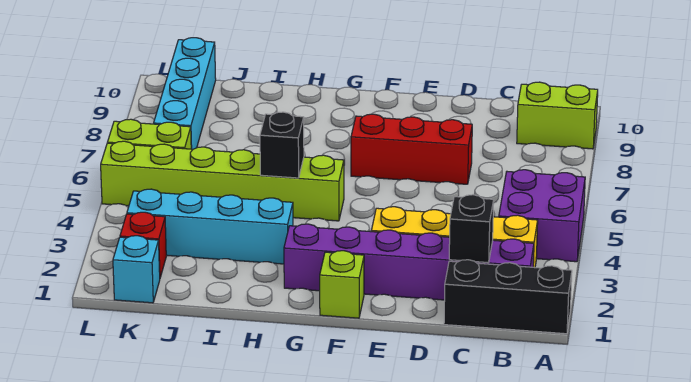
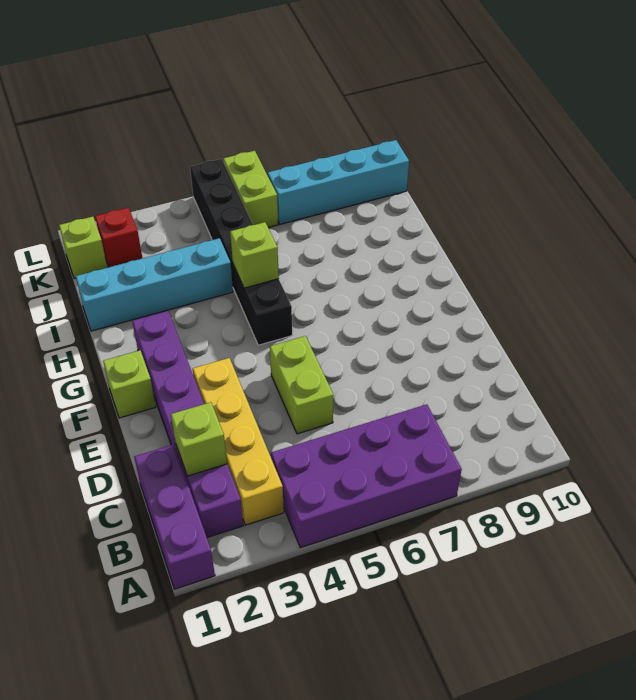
black brick A1:C1 level 1 -> purple brick A1:C1 level 1
purple brick A4:B5 level 1 -> purple brick A4:B7 level 1
lime brick A9:B9 level 1 -> lime brick D5:E5 level 1
black brick C2 level 2 -> lime brick C2 level 2
red brick D7:F7 level 1 -> none
lime brick G5:L5 level 1 -> black brick G5:L5 level 1
cyan brick H3:K3 level 1 -> cyan brick I1:I4 level 1
black brick H5 level 2 -> lime brick H5 level 2
cyan brick K1 level 1 -> lime brick K1 level 1

